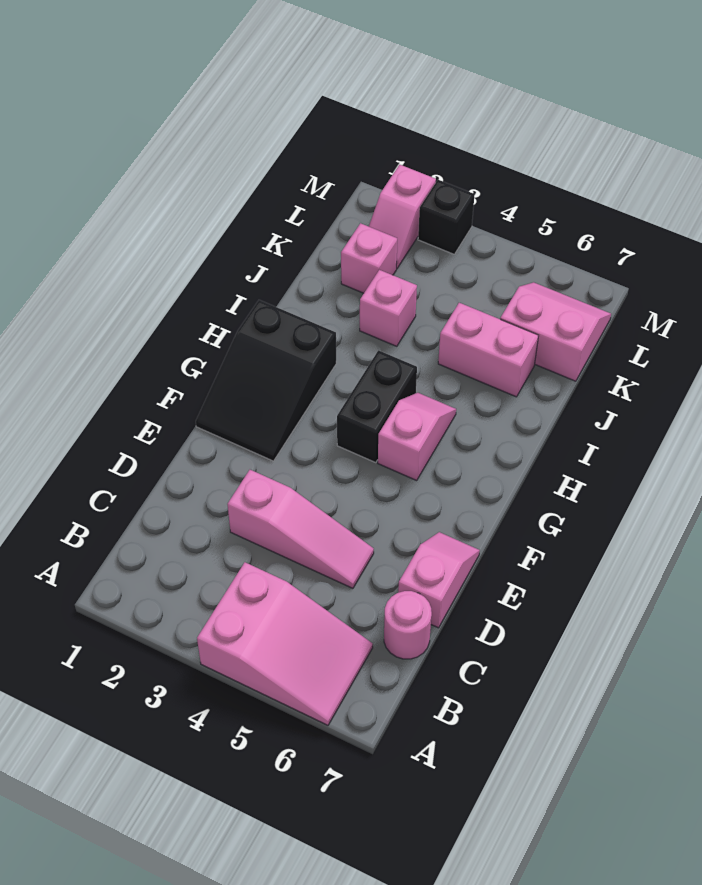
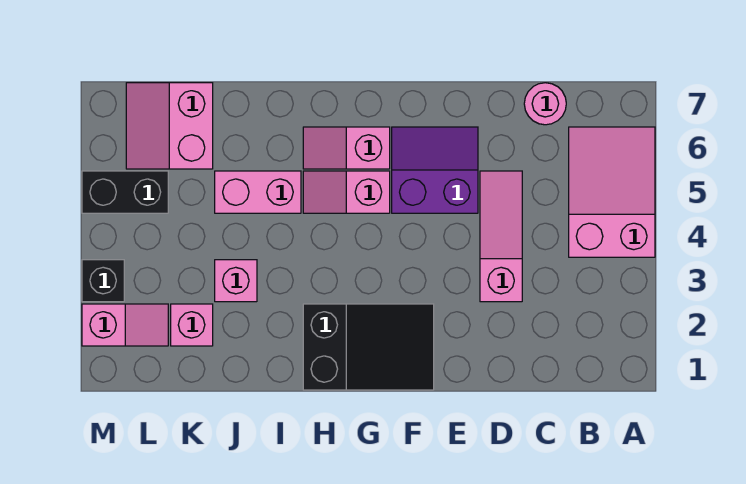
pink slope D7:E7 level 1 top D -> pink slope G6:H6 level 1 top G
none -> purple slope E5:F6 level 1 top 5
black brick G4:H4 level 1 -> black brick L5:M5 level 1
pink brick J5:J6 level 1 -> pink brick I5:J5 level 1

